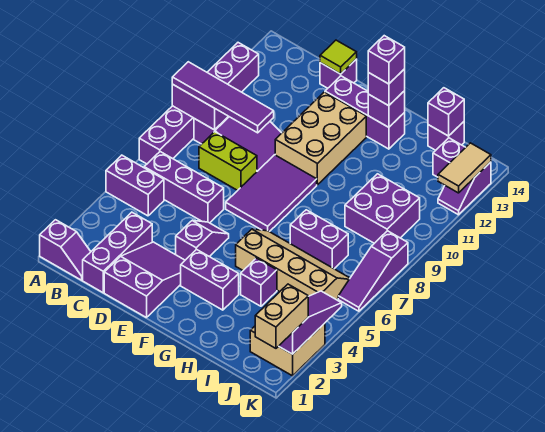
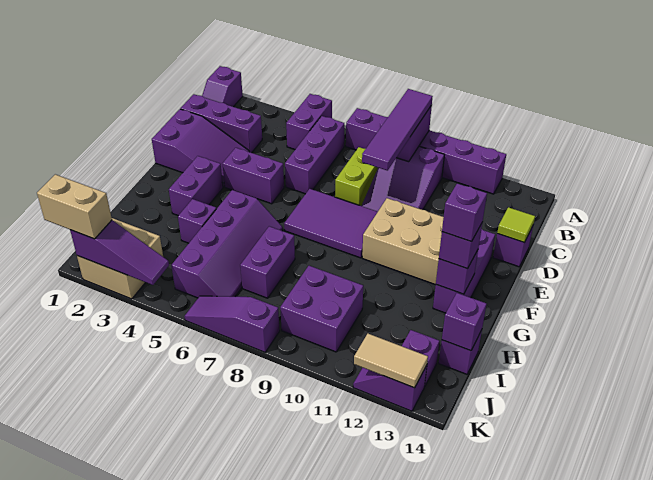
purple slope E4:E5 level 1 top 4 -> purple brick E4:E5 level 1
tan slope G5:J6 level 1 top 5 -> purple slope G5:J6 level 1 top 5

